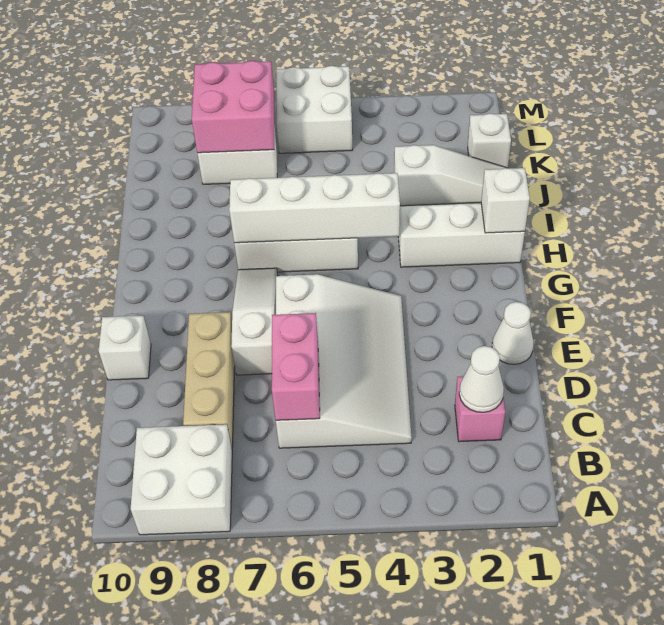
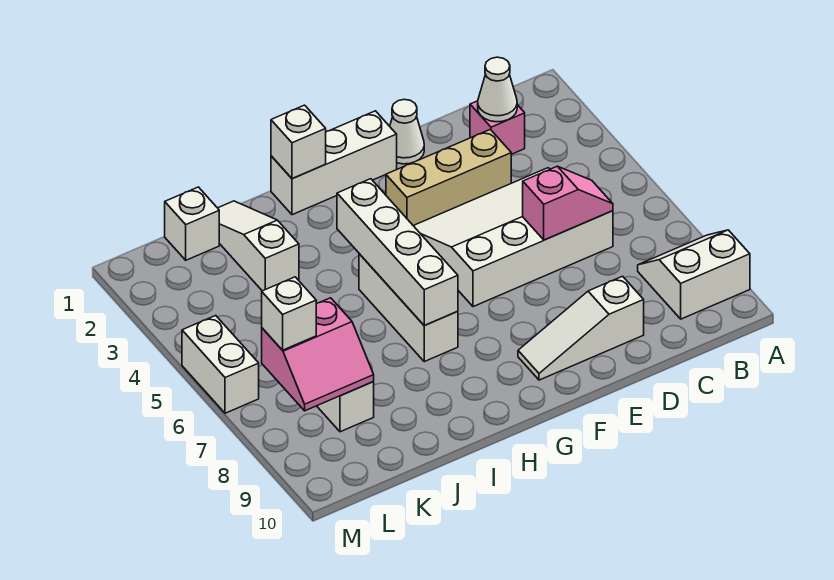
white brick A8:B9 level 1 -> white slope A8:B9 level 1 top 9
pink brick C6:D6 level 2 -> pink slope C6:D6 level 2 top D
tan brick C8:E8 level 1 -> tan brick D3:F3 level 1
white slope E7:G7 level 1 top E -> white slope D9:F9 level 1 top D
white brick E10 level 1 -> white brick L7 level 3
white brick H1:H3 level 1 -> white brick F1:H1 level 1
pink brick K7:L8 level 2 -> pink slope K7:L8 level 2 top 7
white brick L5:M6 level 1 -> white brick M5:M6 level 1

